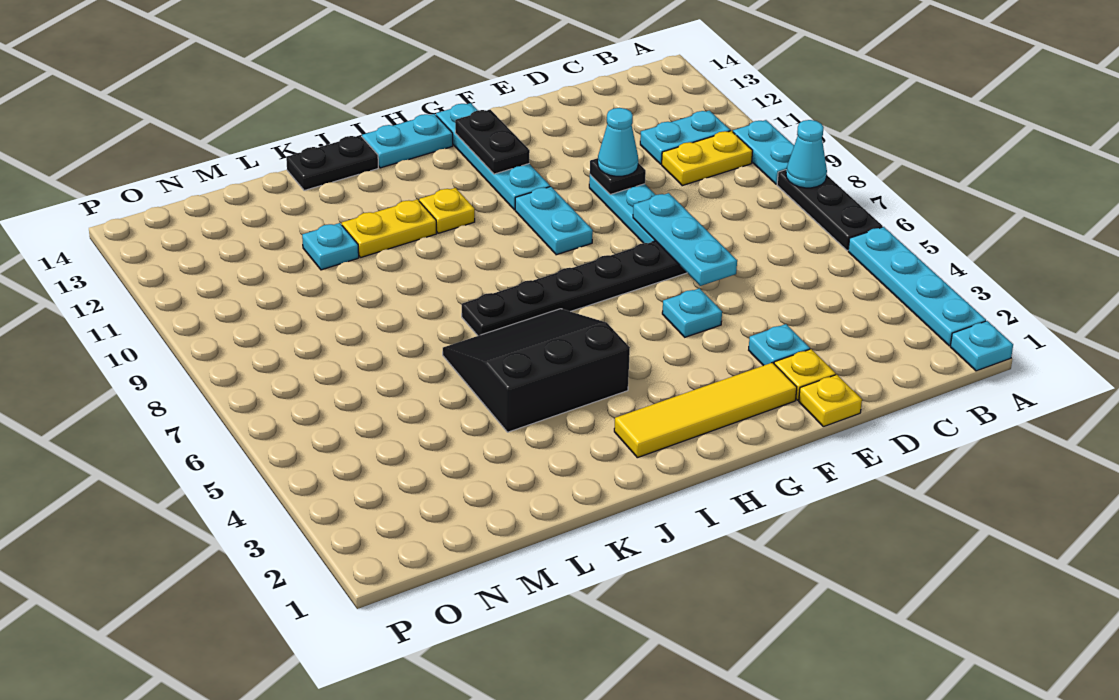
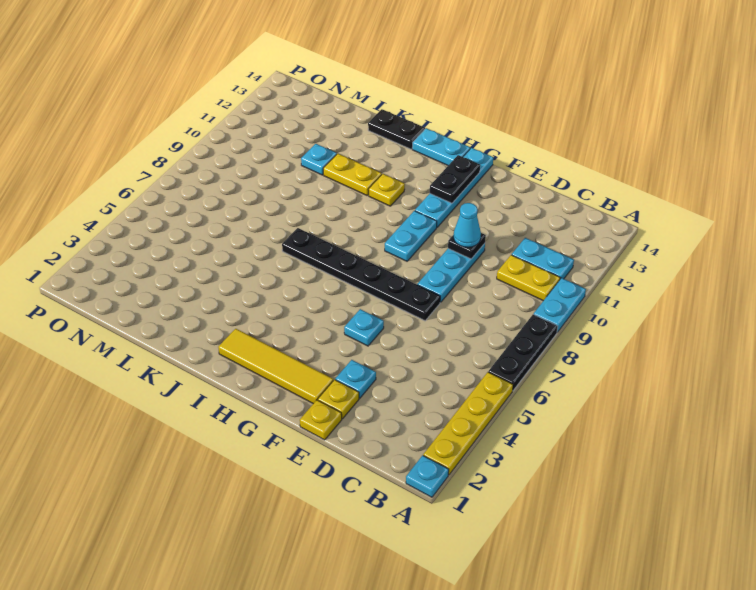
cyan plate A2:A5 level 1 -> yellow plate A2:A5 level 1
cyan cone A8 level 2 -> none
cyan plate E6:E8 level 2 -> none
black slope I4:K6 level 1 top 4 -> none

